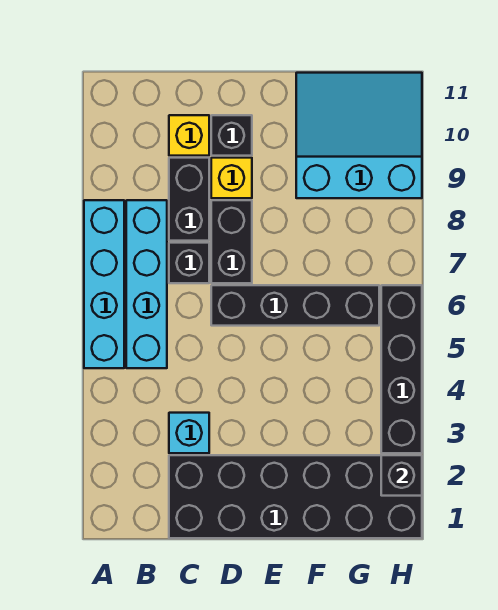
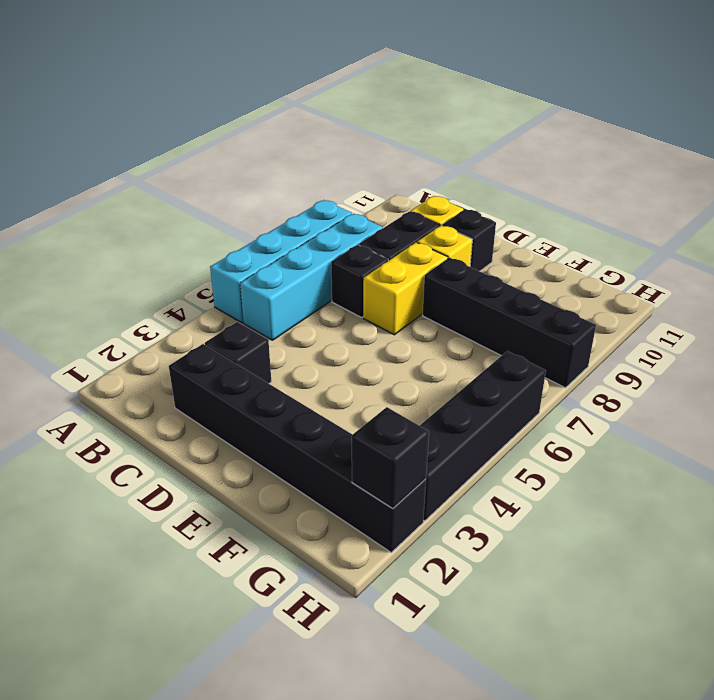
black brick C1:H2 level 1 -> black brick C2:H2 level 1
cyan brick C3 level 1 -> black brick C3 level 1
black brick D6:G6 level 1 -> black brick E8:H8 level 1
black brick D7:D8 level 1 -> yellow brick D7:D8 level 1
cyan slope F9:H11 level 1 top 9 -> none

